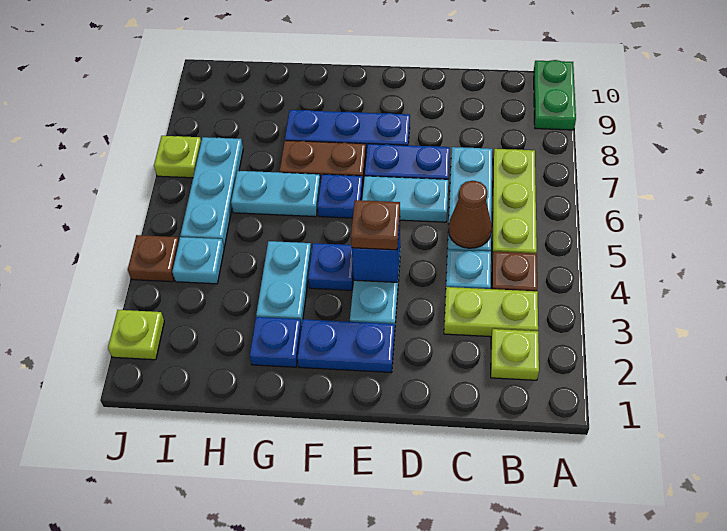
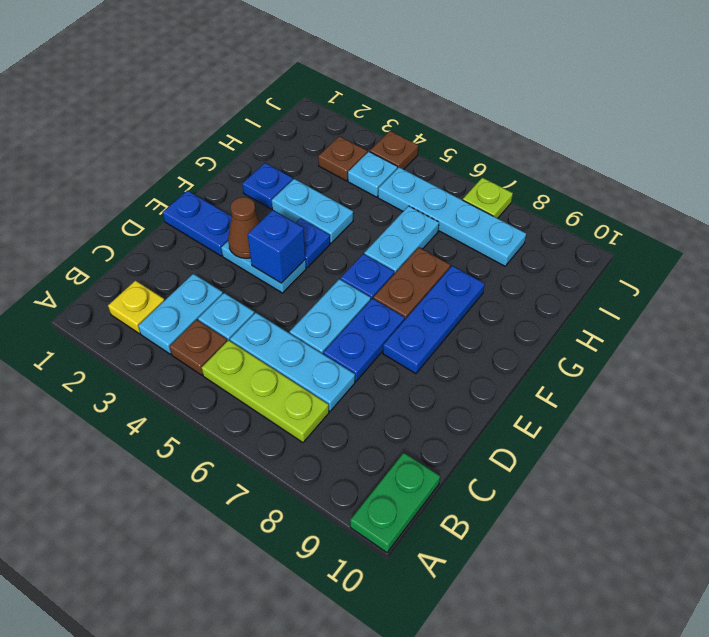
green plate A9:A10 level 1 -> green plate A10:B10 level 1
lime plate B2 level 1 -> yellow plate B2 level 1
lime plate B3:C3 level 1 -> cyan plate B3:C3 level 1
brown cone C5 level 2 -> brown cone E3 level 2
blue plate E2:F2 level 1 -> blue plate E1:E2 level 1
brown plate E4 level 3 -> brown plate I3 level 1
cyan plate I5:I7 level 1 -> cyan plate I5:I8 level 1
lime plate J2 level 1 -> none

